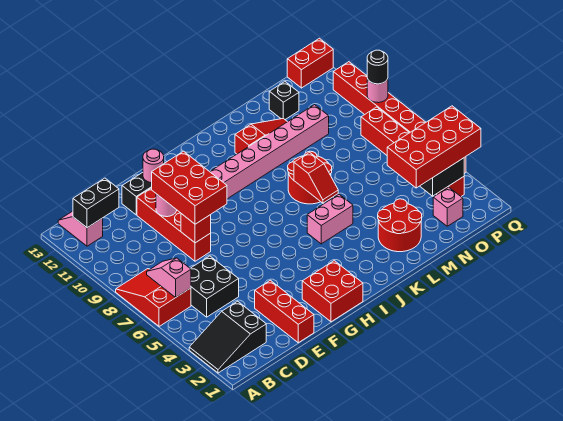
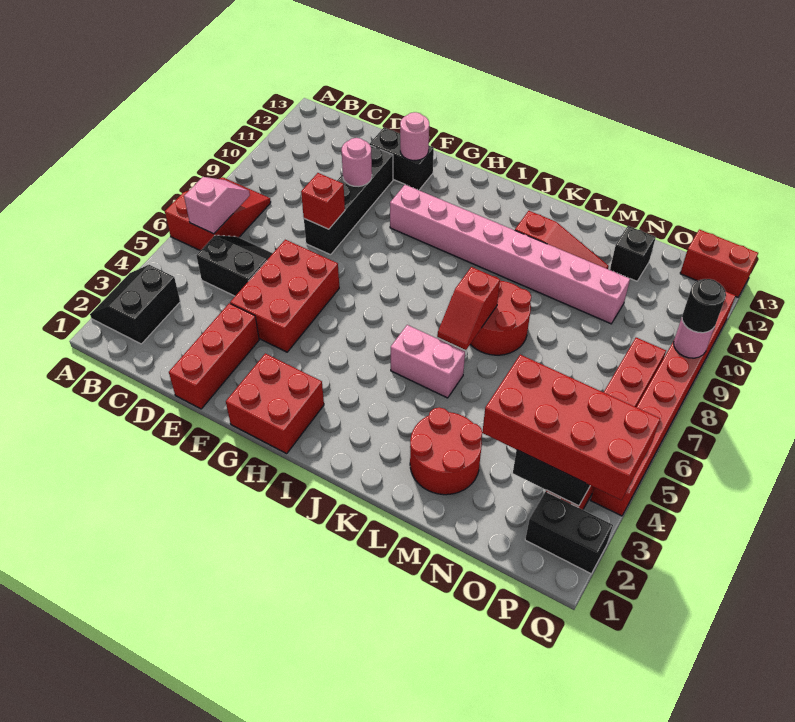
black slope A2:C3 level 1 top C -> black slope A2:B3 level 1 top B
pink slope B12:B13 level 1 top 12 -> none
black brick B12:C12 level 2 -> black brick P2:Q2 level 1
black brick C5:D6 level 1 -> black slope C5:D6 level 1 top 5
red brick E8:E11 level 1 -> black brick E8:E11 level 1
red brick E8:F10 level 3 -> red brick E4:F6 level 1
pink brick O2 level 1 -> none

